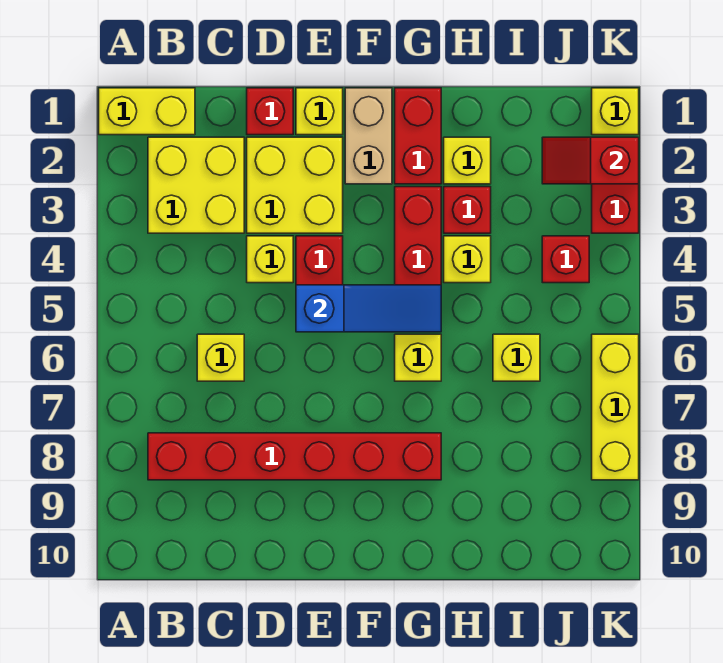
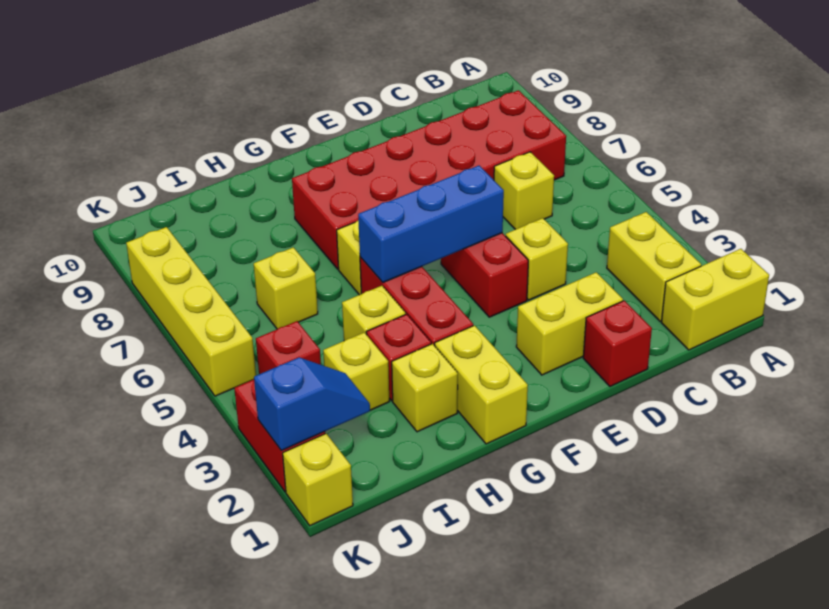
yellow brick B2:C3 level 1 -> yellow brick B2:B3 level 1
red brick B8:G8 level 1 -> red brick B7:G8 level 1
yellow brick D2:E3 level 1 -> yellow brick D2:E2 level 1
yellow brick E1 level 1 -> yellow brick I3 level 1
blue slope E5:G5 level 2 top E -> blue brick E5:G5 level 2
tan brick F1:F2 level 1 -> none
red brick G1:G2 level 1 -> yellow brick G1:G2 level 1
red slope J2:K2 level 2 top K -> blue slope J2:K2 level 2 top K
yellow brick K6:K8 level 1 -> yellow brick K5:K8 level 1

